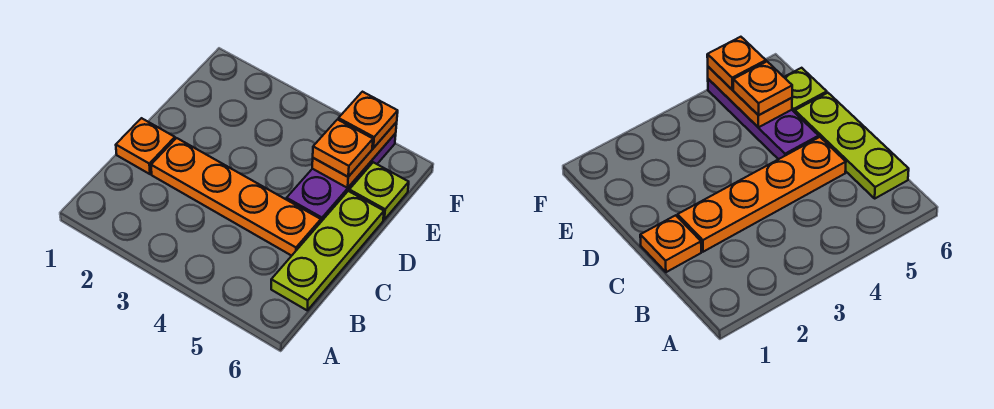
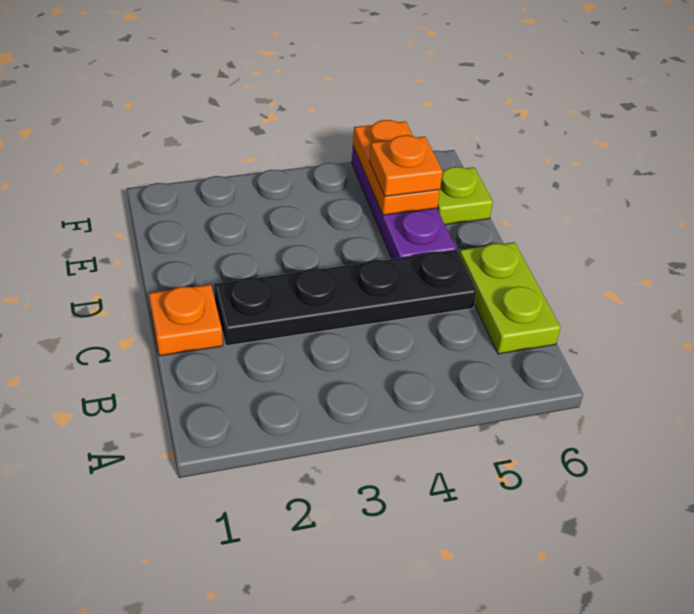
lime plate B6:D6 level 1 -> lime plate B6:C6 level 1
orange plate C2:C5 level 1 -> black plate C2:C5 level 1
orange plate F5 level 3 -> none

